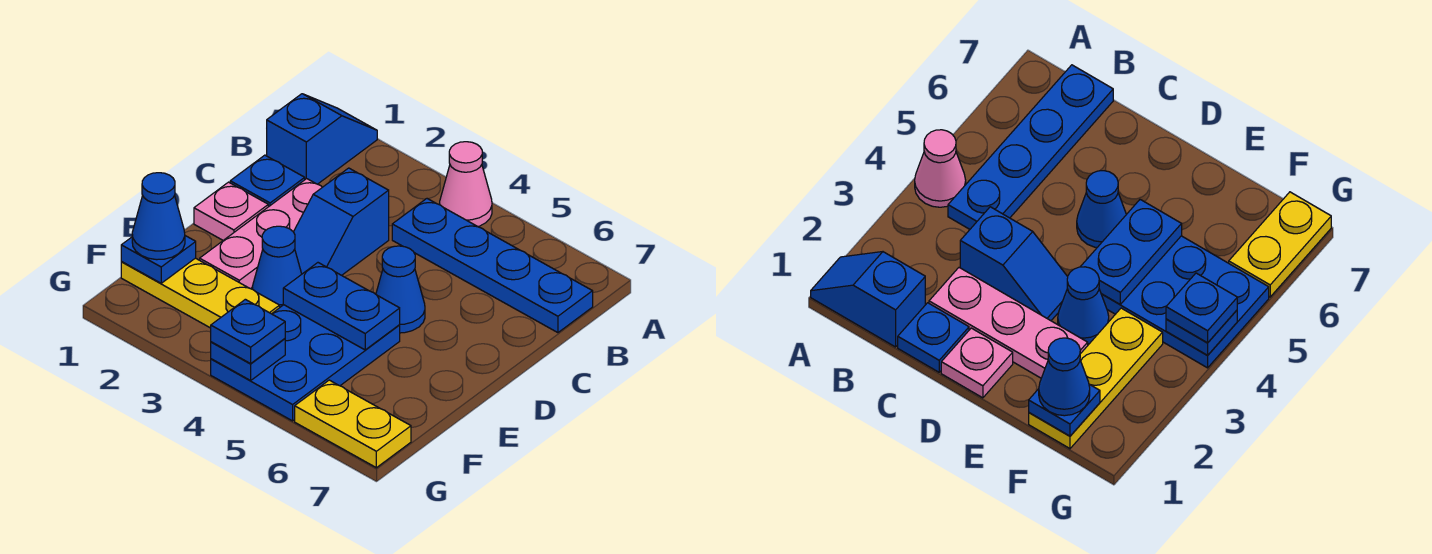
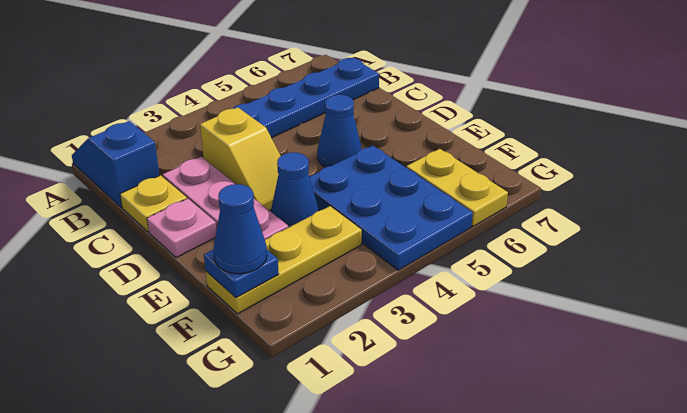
pink cone A4 level 1 -> none
blue plate C1 level 1 -> yellow plate C1 level 1
blue slope C3:D3 level 1 top C -> yellow slope C3:D3 level 1 top C
blue plate E4:E5 level 2 -> none
blue plate G4 level 2 -> none
blue plate G4 level 3 -> none
yellow plate G6:G7 level 1 -> yellow plate F6:G6 level 1

